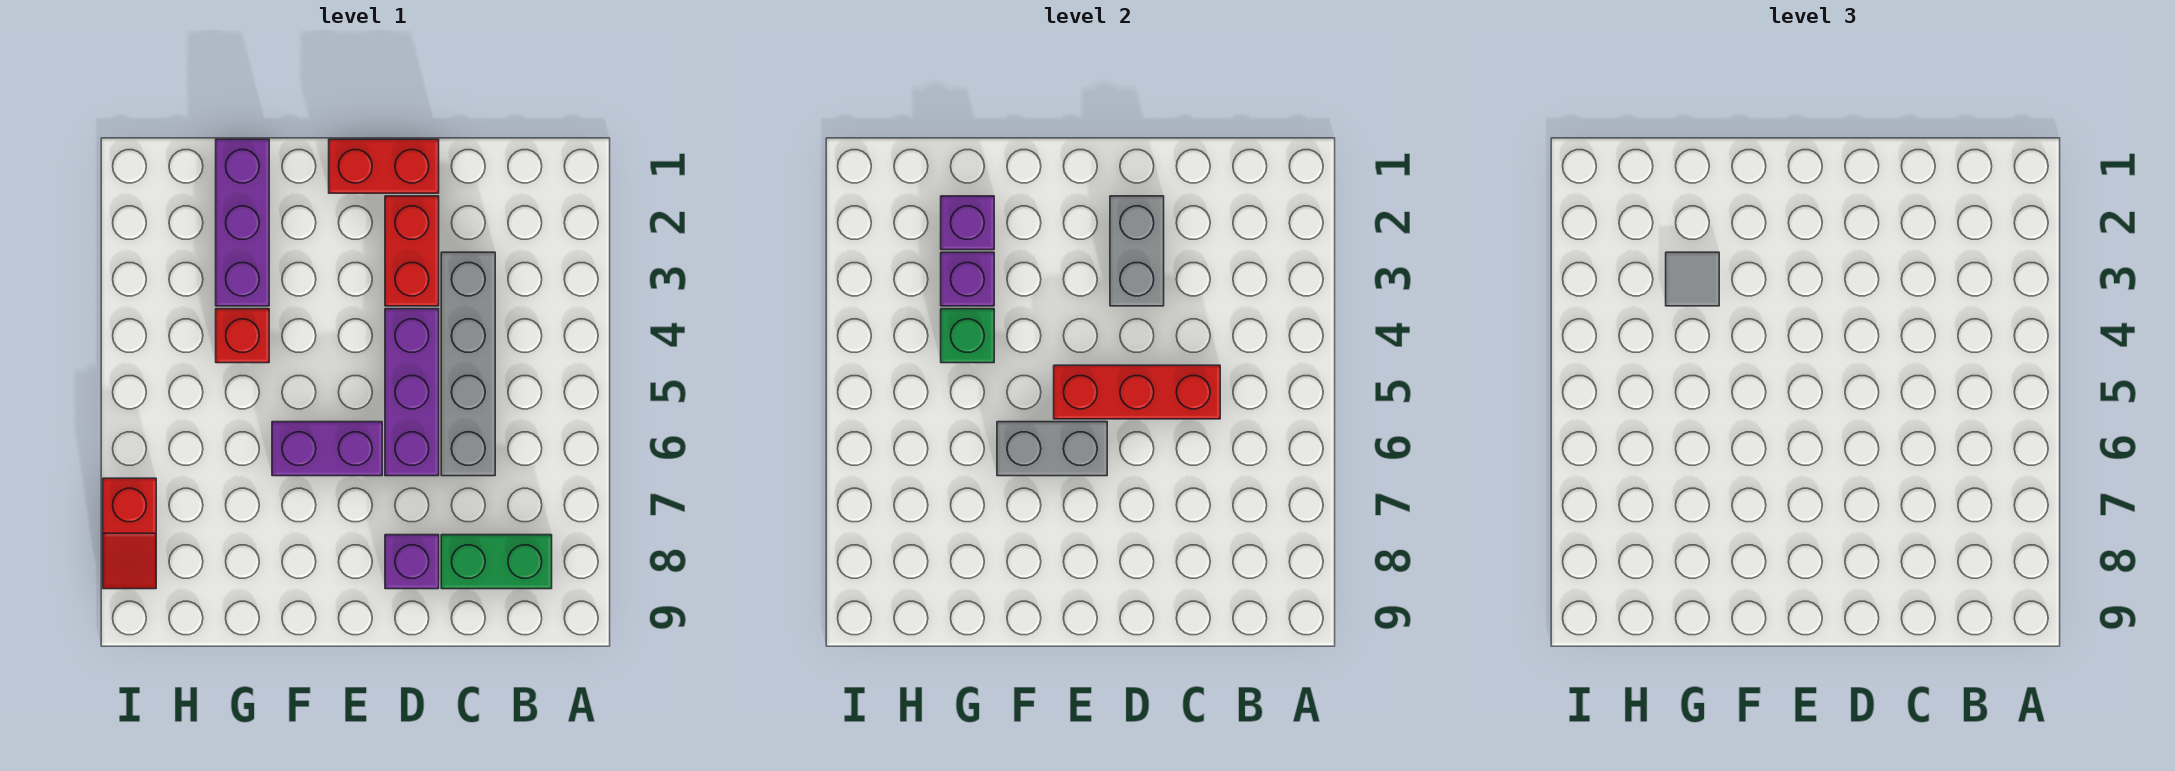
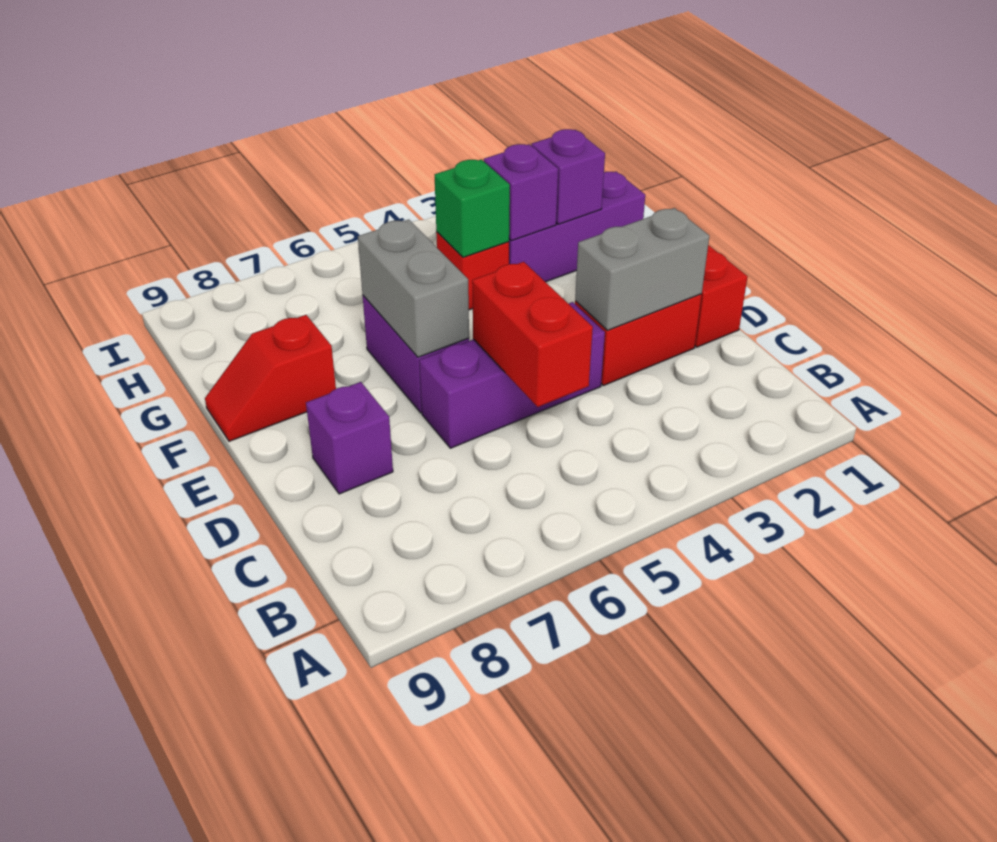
green brick B8:C8 level 1 -> none
grey brick C3:C6 level 1 -> none
red brick C5:E5 level 2 -> red brick C5:D5 level 2
grey tile G3 level 3 -> none
red slope I7:I8 level 1 top 7 -> red slope F8:F9 level 1 top 8

